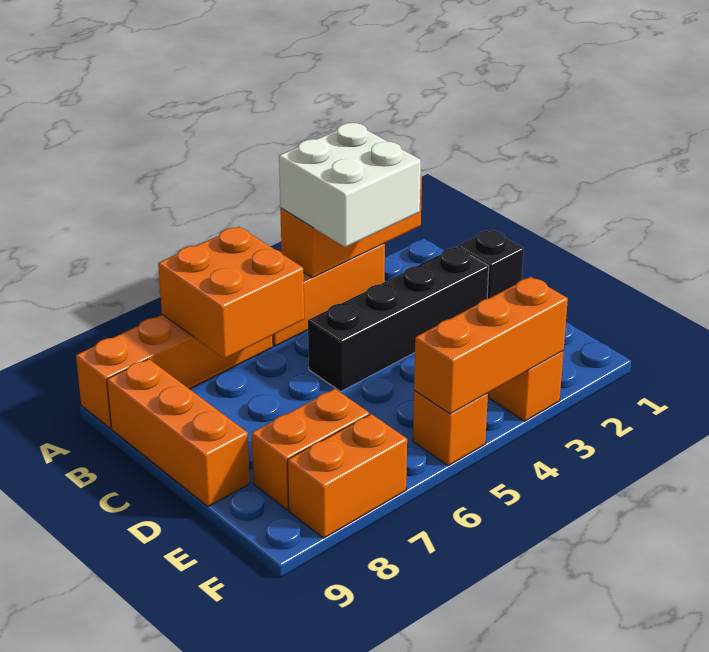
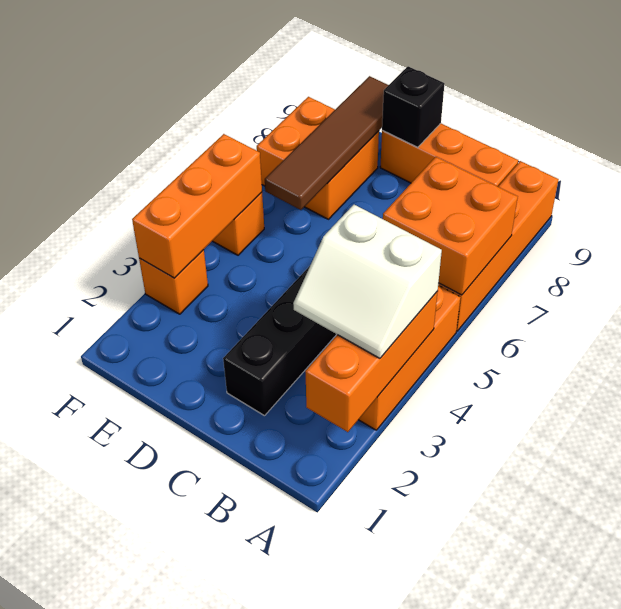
white brick A3:B4 level 3 -> white slope A3:B4 level 3 top 4
black brick C1 level 1 -> black brick D9 level 2
none -> brown tile E6:E9 level 2

